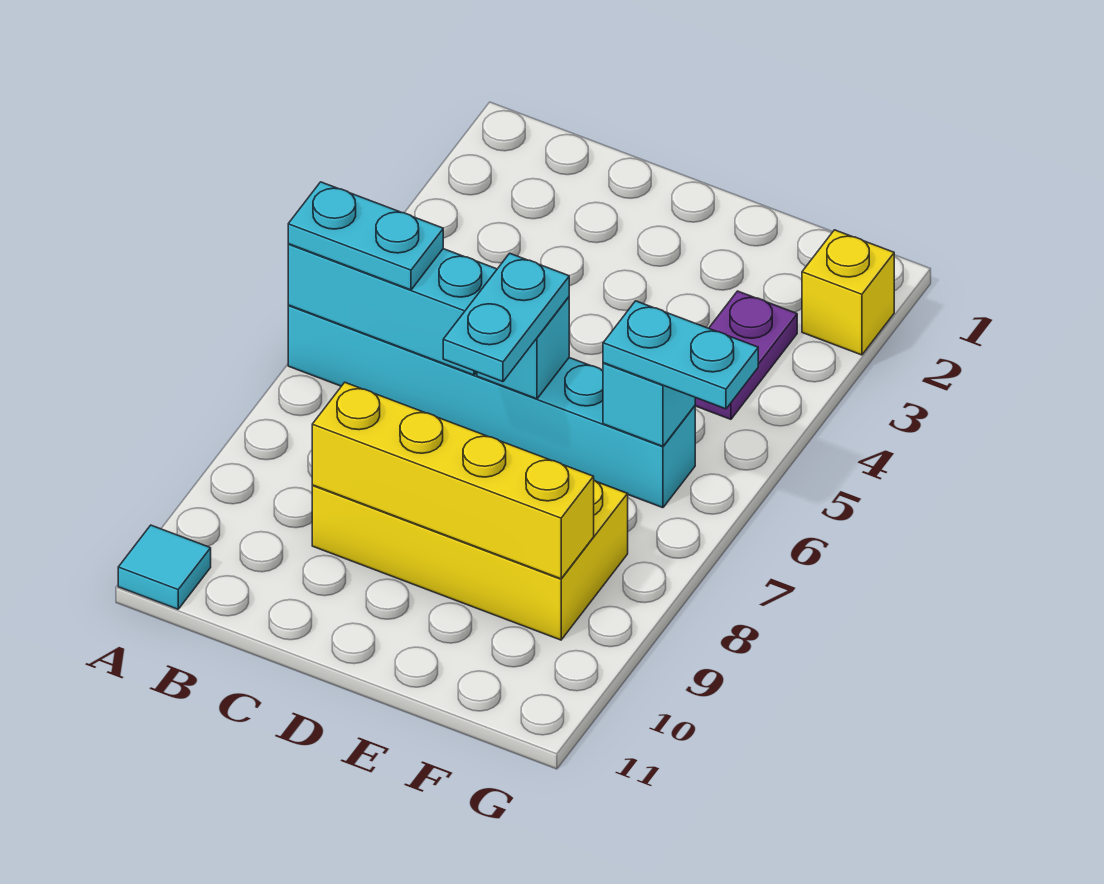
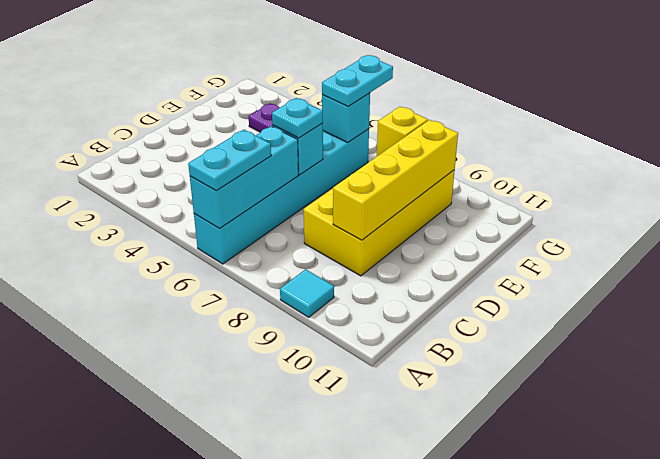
cyan tile A11 level 1 -> cyan tile A9 level 1
cyan plate D6:D7 level 3 -> cyan plate D6 level 3
yellow brick G2 level 1 -> yellow brick F8 level 2

